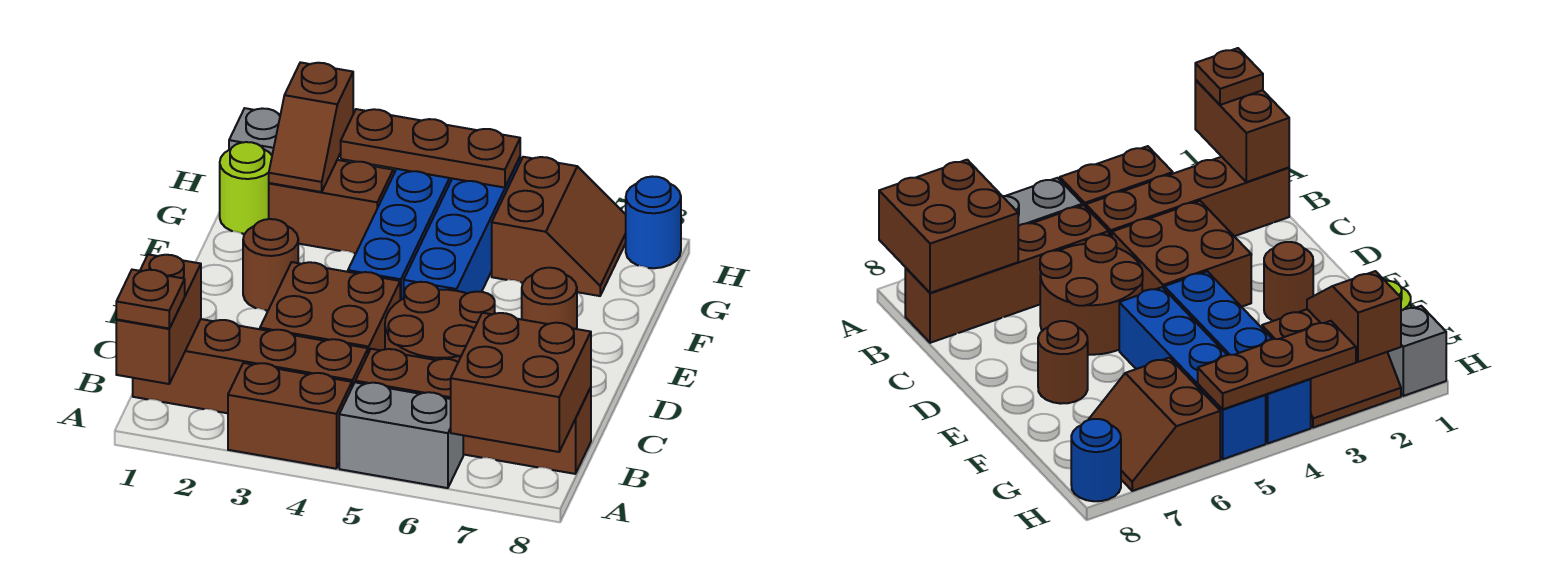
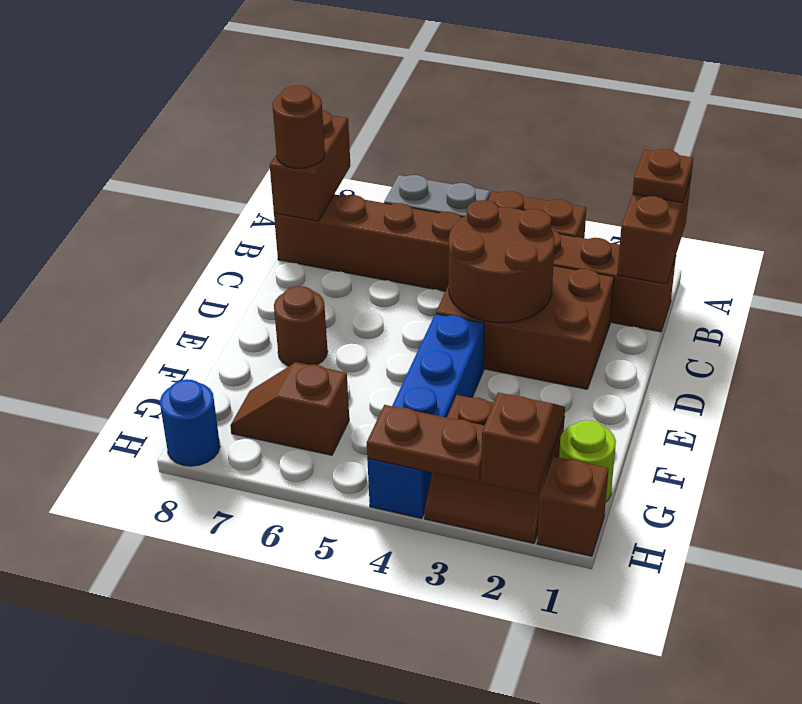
brown brick A7:B8 level 2 -> brown brick A8:B8 level 2
brown brick C3:D4 level 1 -> brown brick C2:D4 level 1
brown round brick C5:D6 level 1 -> brown round brick C3:D4 level 2
brown round brick E2 level 1 -> brown round brick B8 level 3
blue brick E5:H5 level 1 -> none
brown slope G6:H7 level 1 top 6 -> brown slope G6:G7 level 1 top 6
grey brick H1 level 1 -> brown brick H1 level 1
brown plate H3:H5 level 2 -> brown plate H3:H4 level 2

